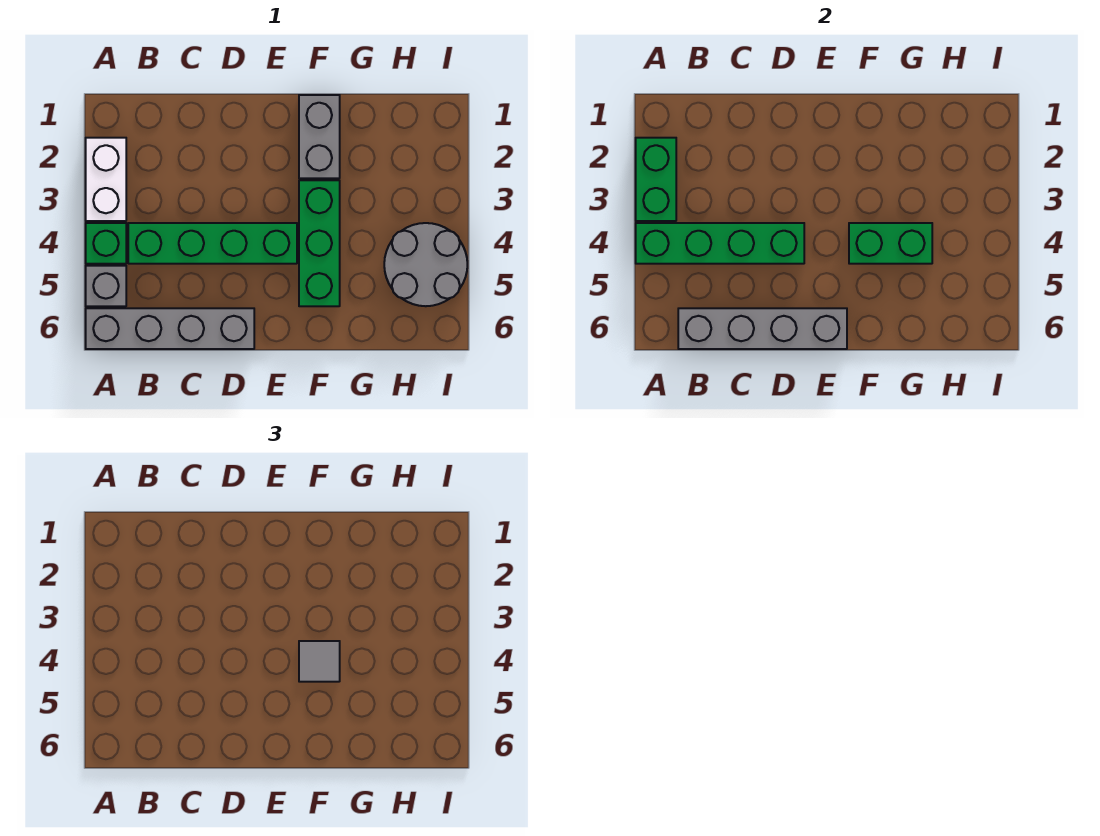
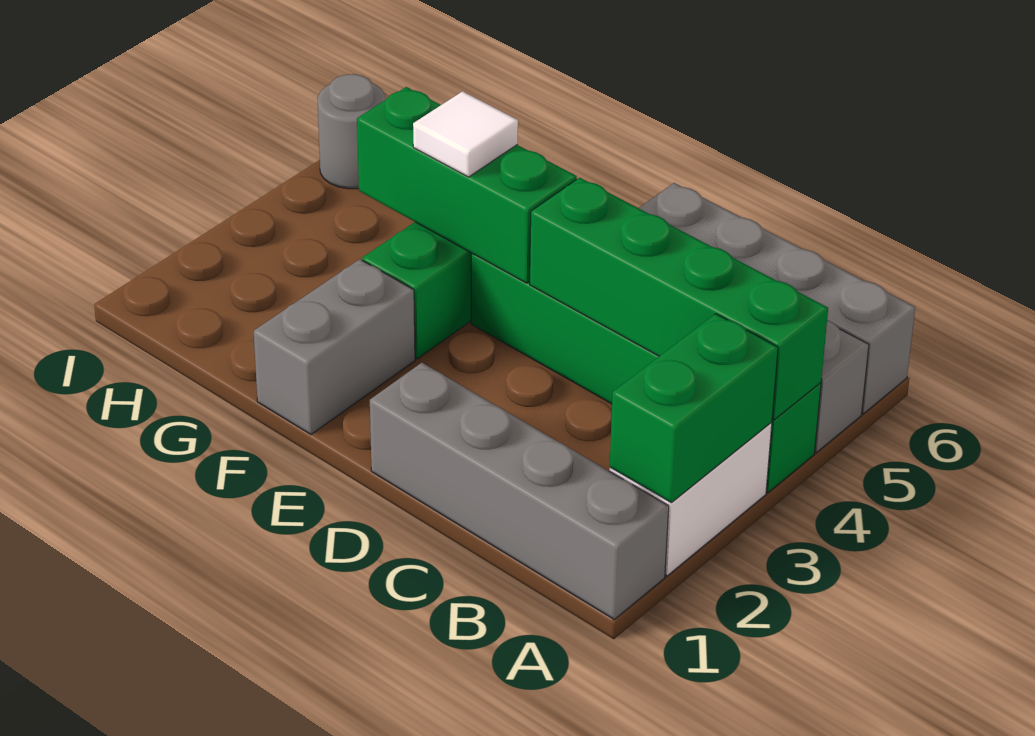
grey brick B6:E6 level 2 -> grey brick A1:D1 level 1
green brick F4:G4 level 2 -> green brick E4:G4 level 2
grey tile F4 level 3 -> white tile F4 level 3
grey round brick H4:I5 level 1 -> grey round brick I5 level 1

